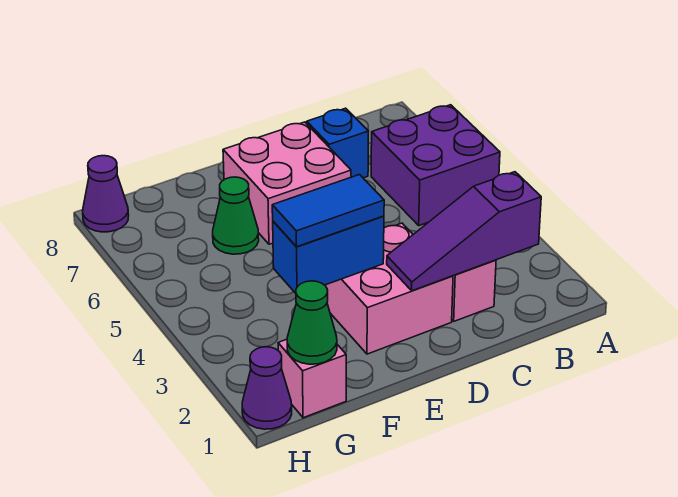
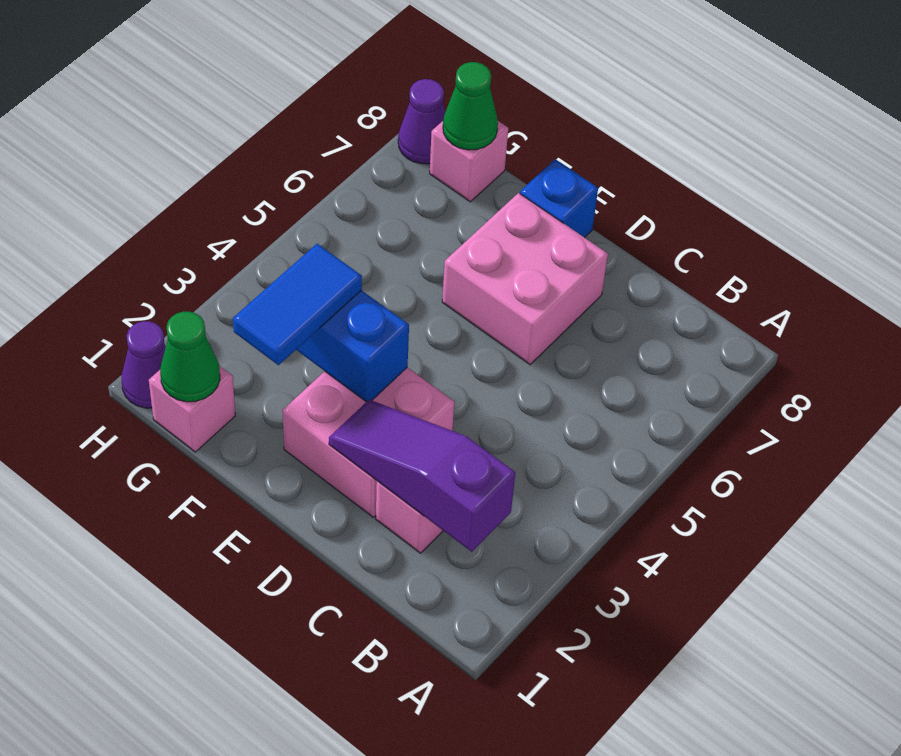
purple brick A5:B6 level 1 -> none
blue brick C7 level 1 -> blue brick E8 level 1
blue tile E3:F3 level 3 -> blue tile F2:F3 level 3
green cone F6 level 1 -> green cone G8 level 2
none -> pink brick G8 level 1

